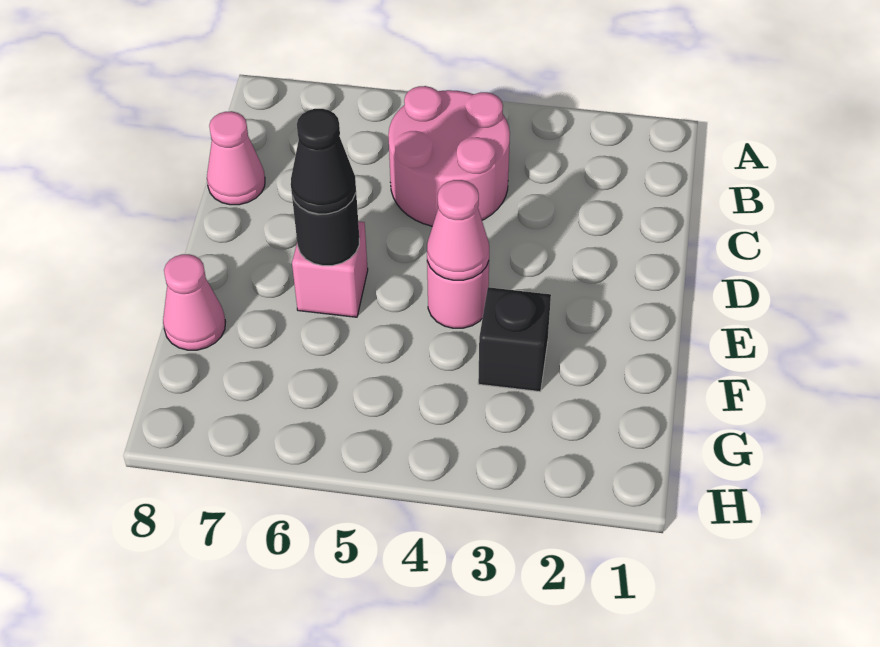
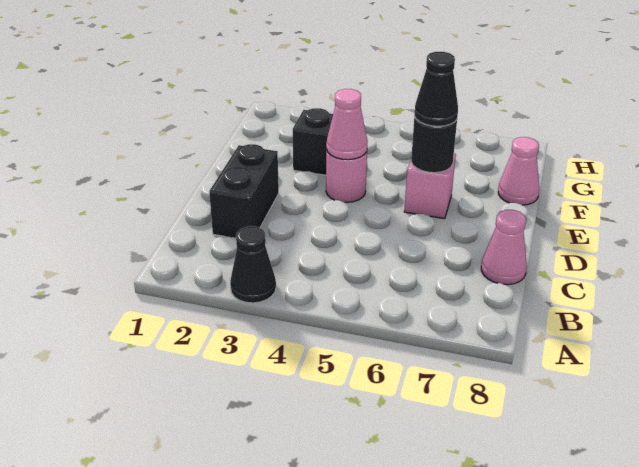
none -> black cone A3 level 1
pink round brick B4:C5 level 1 -> none
none -> black brick C2:D2 level 1

